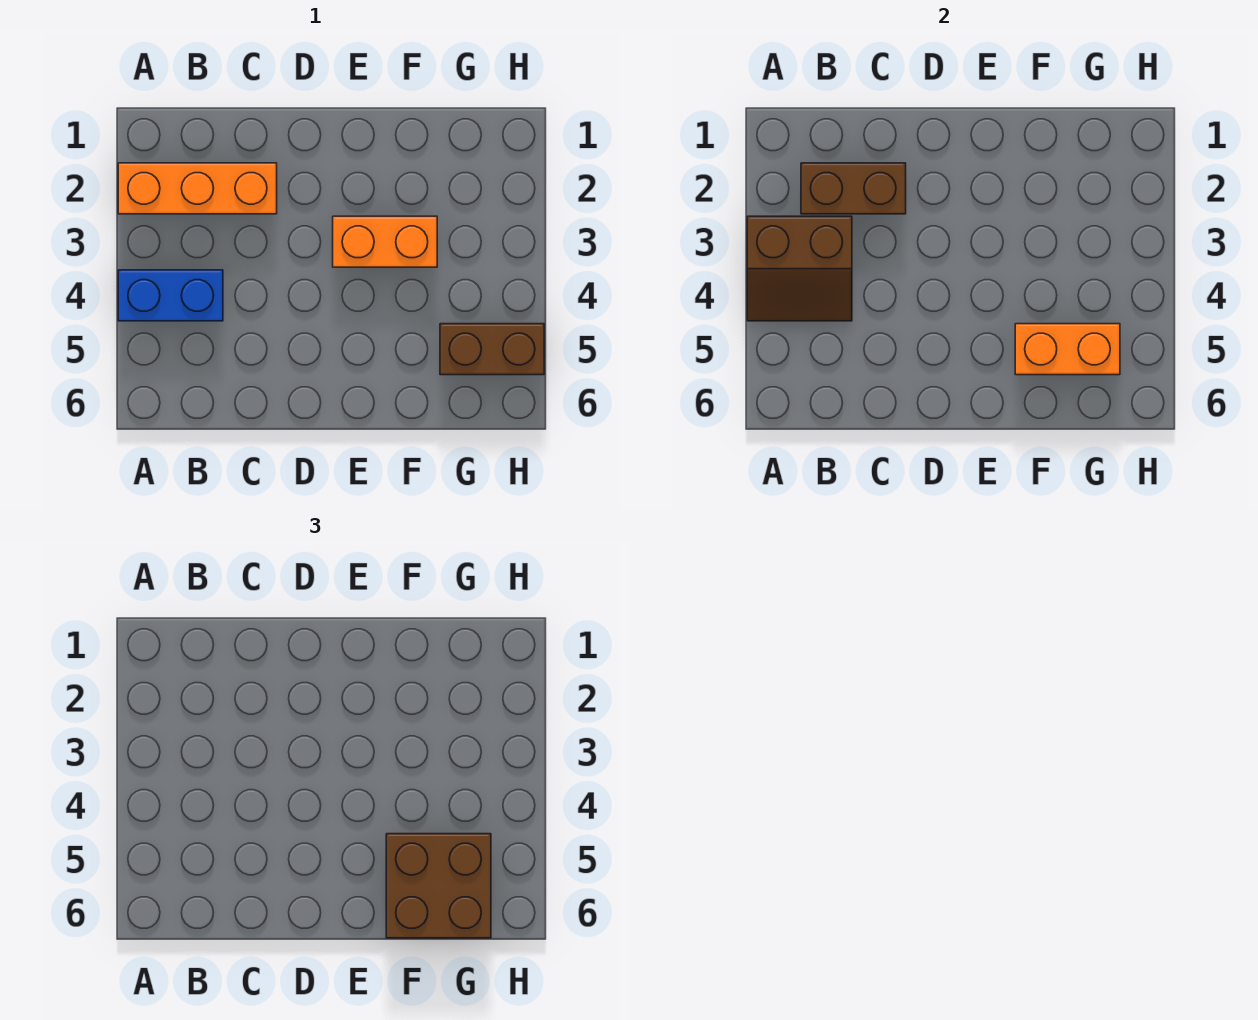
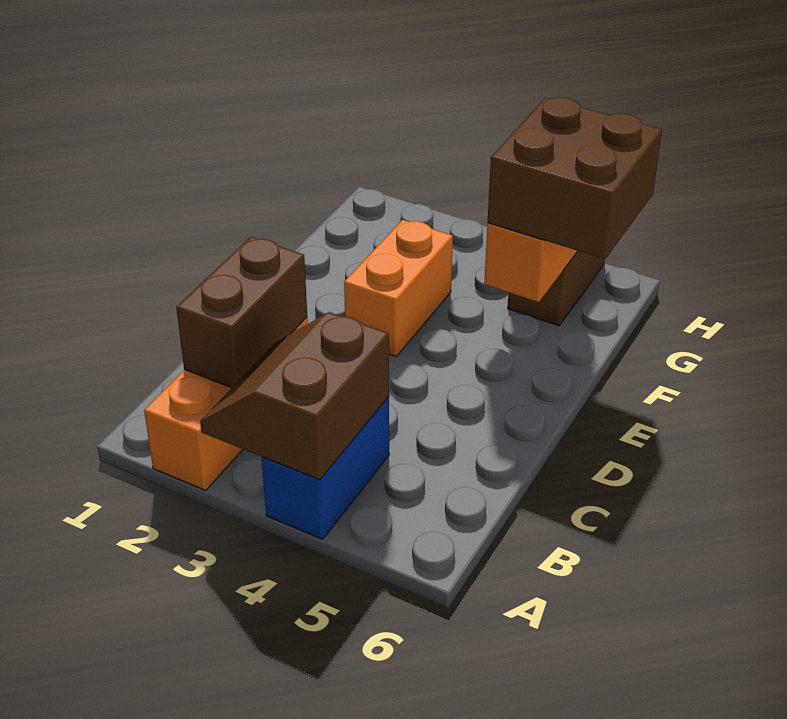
brown slope A3:B4 level 2 top 3 -> brown slope A3:B4 level 2 top 4

